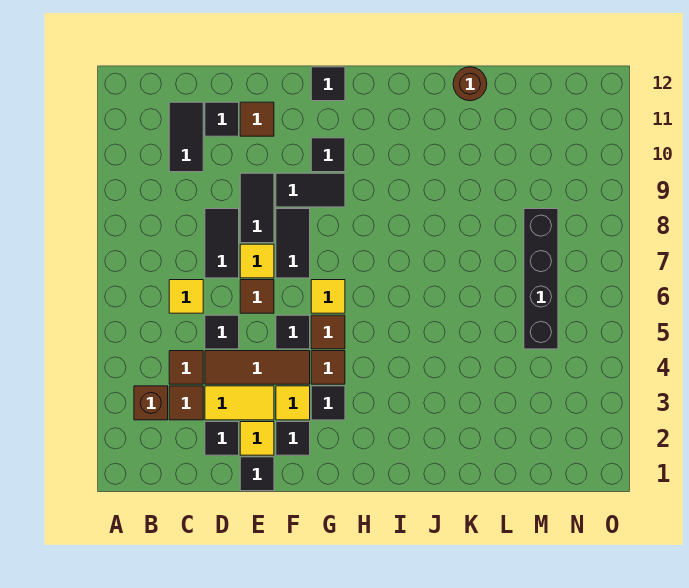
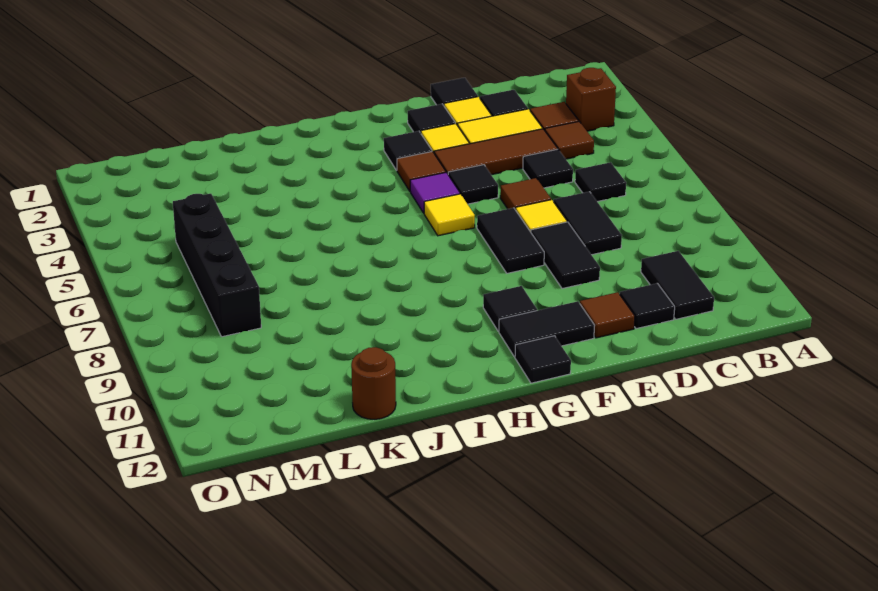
yellow tile C6 level 1 -> black tile C6 level 1
black tile F9:G9 level 1 -> black tile F11:G11 level 1
brown tile G5 level 1 -> purple tile G5 level 1

